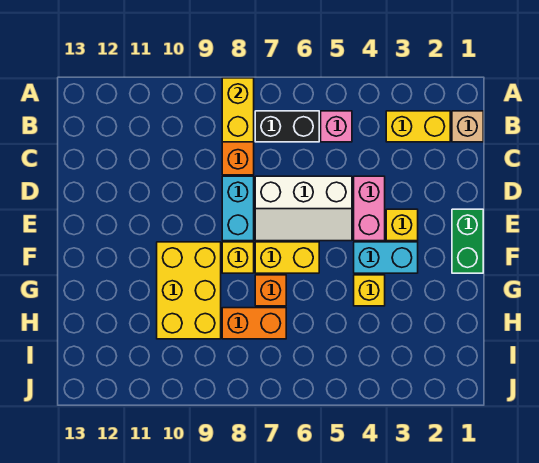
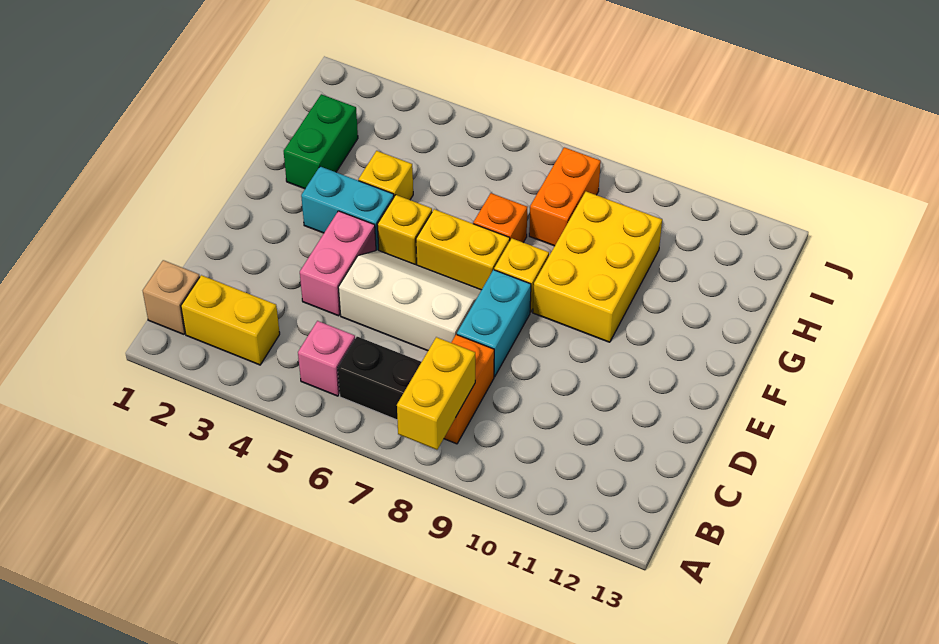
green brick E1:F1 level 1 -> green brick G2:H2 level 1
yellow brick E3 level 1 -> yellow brick F5 level 1
orange brick H7:H8 level 1 -> orange brick H8:I8 level 1

